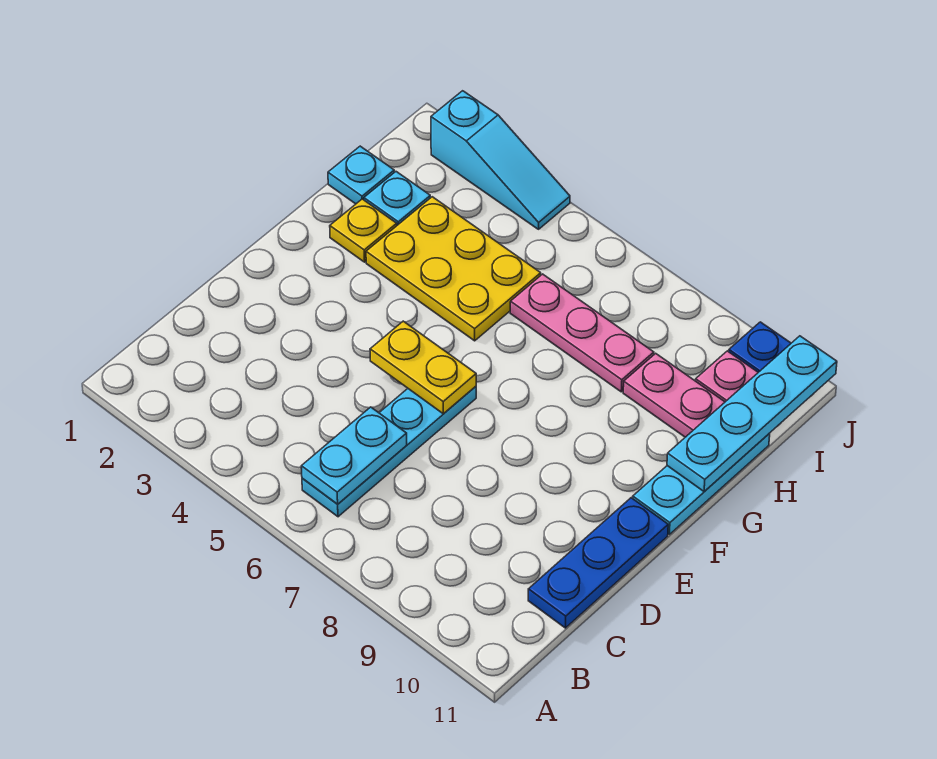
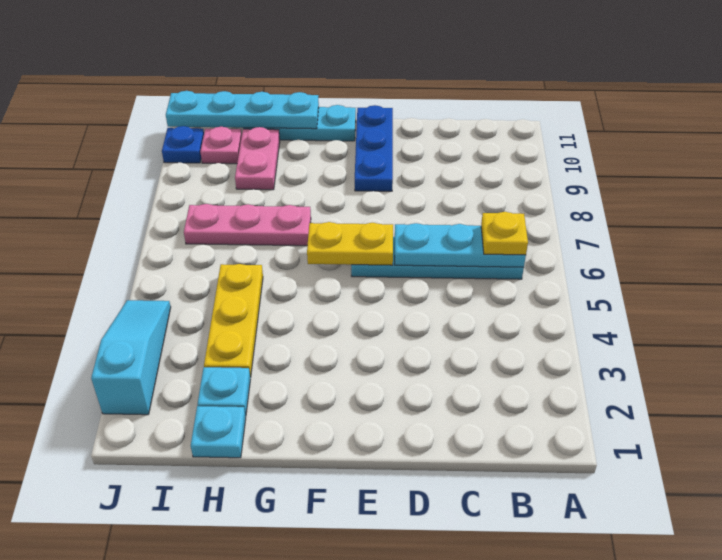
cyan plate B6:C6 level 2 -> cyan plate B6:D6 level 2
blue plate C11:E11 level 1 -> blue plate E9:E11 level 1
yellow plate E5:E6 level 2 -> yellow plate E6:F6 level 2
yellow plate G2 level 1 -> yellow plate B6 level 3
yellow plate G3:H5 level 1 -> yellow plate H3:H5 level 1
pink plate H6:H8 level 1 -> pink plate G7:I7 level 1

